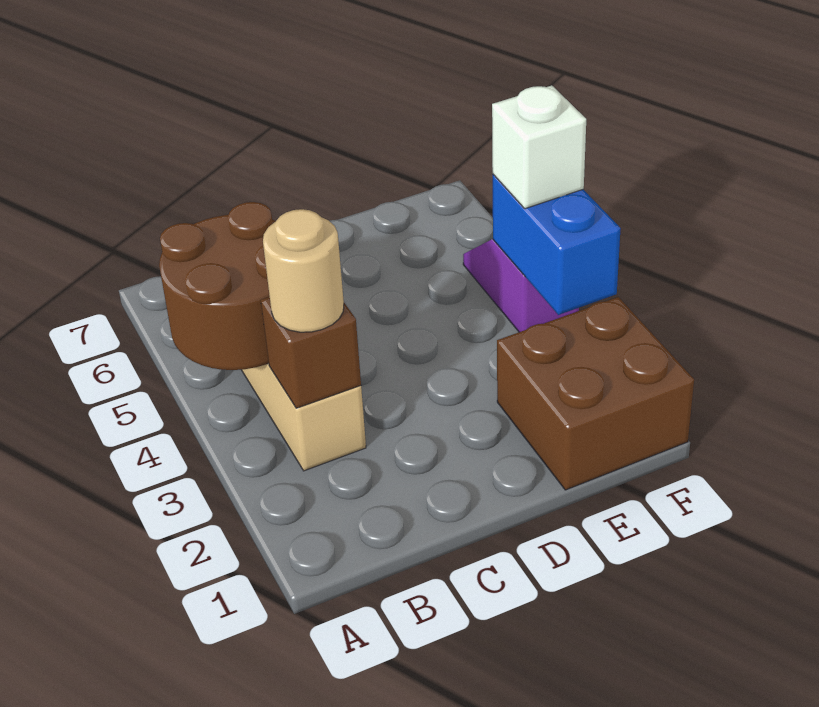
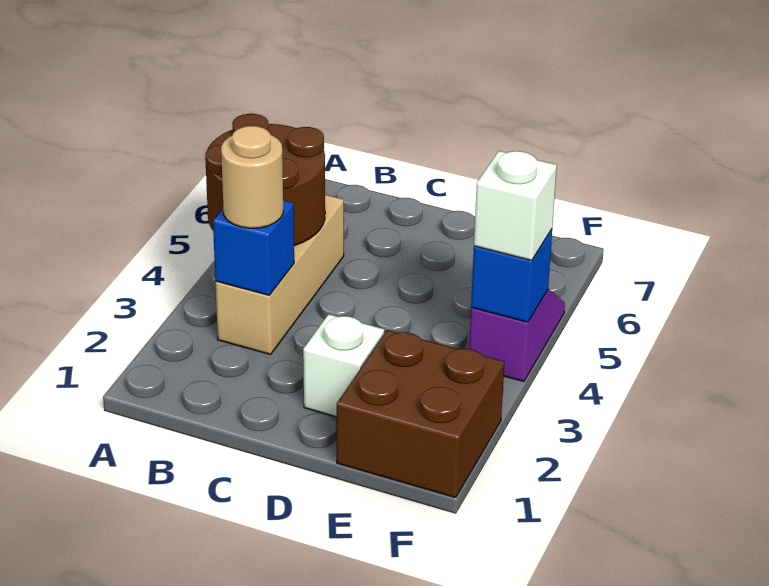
brown brick B3 level 2 -> blue brick B3 level 2
none -> white brick D2 level 1
blue brick F3:F4 level 2 -> blue brick F4 level 2

